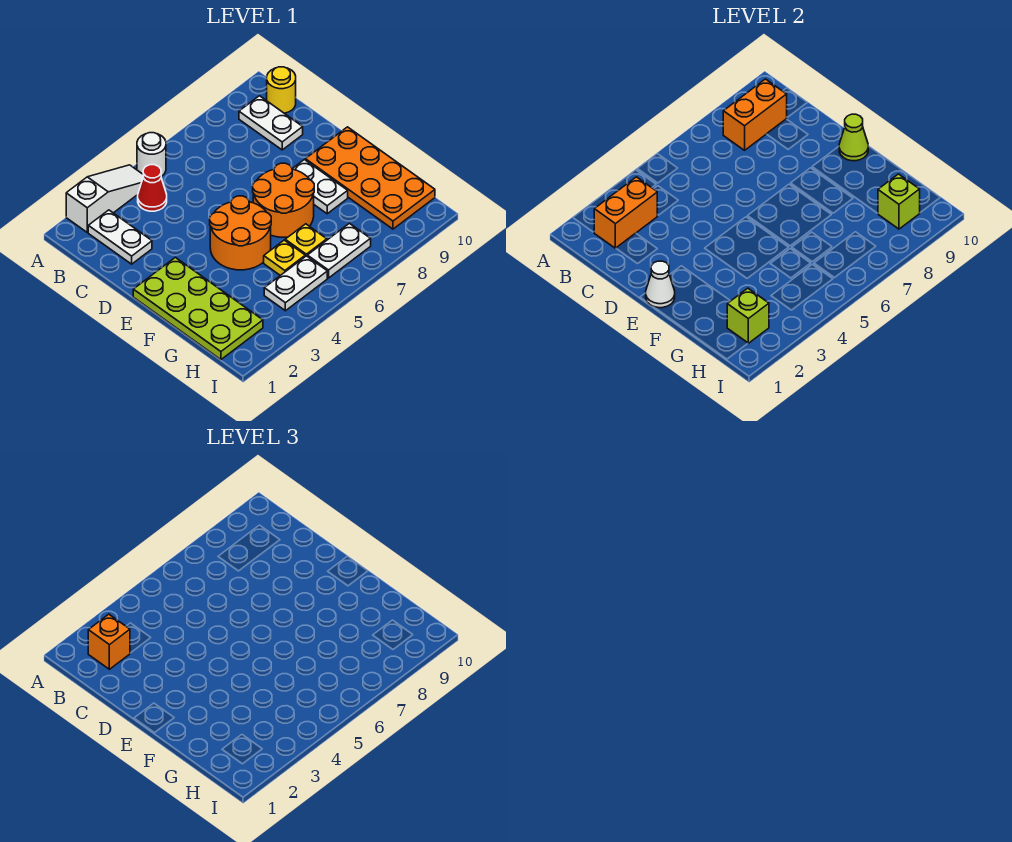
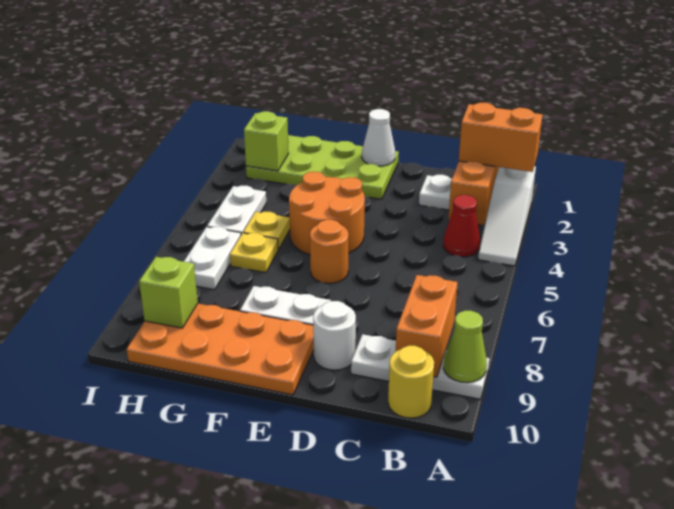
white round brick A5 level 1 -> white round brick D9 level 1
orange brick B2 level 3 -> orange brick A2:B2 level 3
white plate B9:C9 level 1 -> white plate A9:C9 level 1
orange round brick E6:F7 level 1 -> orange round brick E6 level 1
lime cone E10 level 2 -> lime cone A9 level 2

